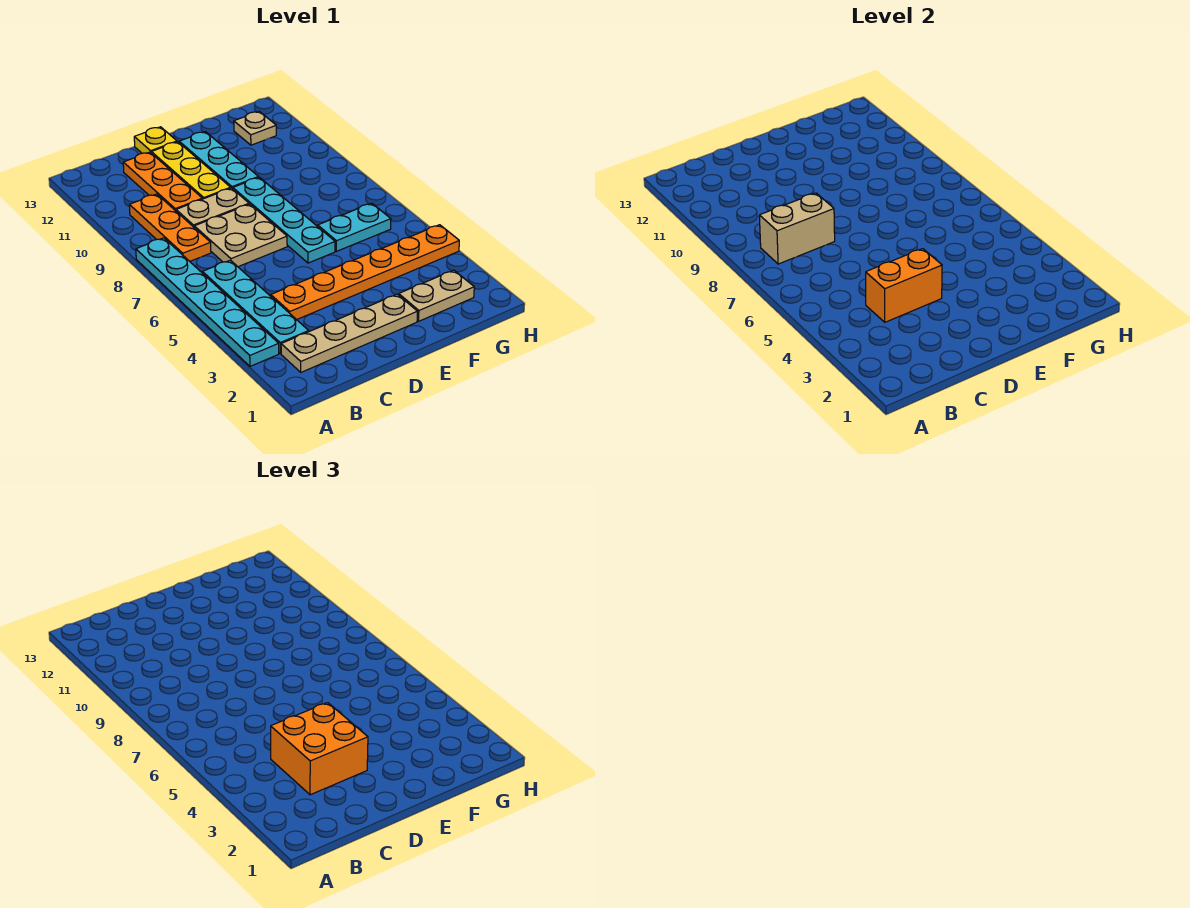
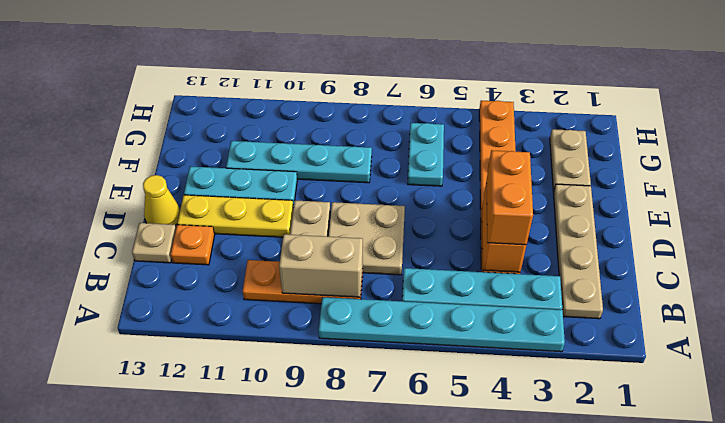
tan brick B8:C8 level 2 -> tan brick B8:B9 level 2
orange brick C3:D4 level 3 -> orange brick C4:D4 level 3
orange plate C10:C12 level 1 -> orange plate C12 level 1
yellow plate D13 level 1 -> yellow cone D13 level 1
cyan plate E6:E9 level 1 -> cyan plate F8:F11 level 1
tan plate G12 level 1 -> tan plate C13 level 1

